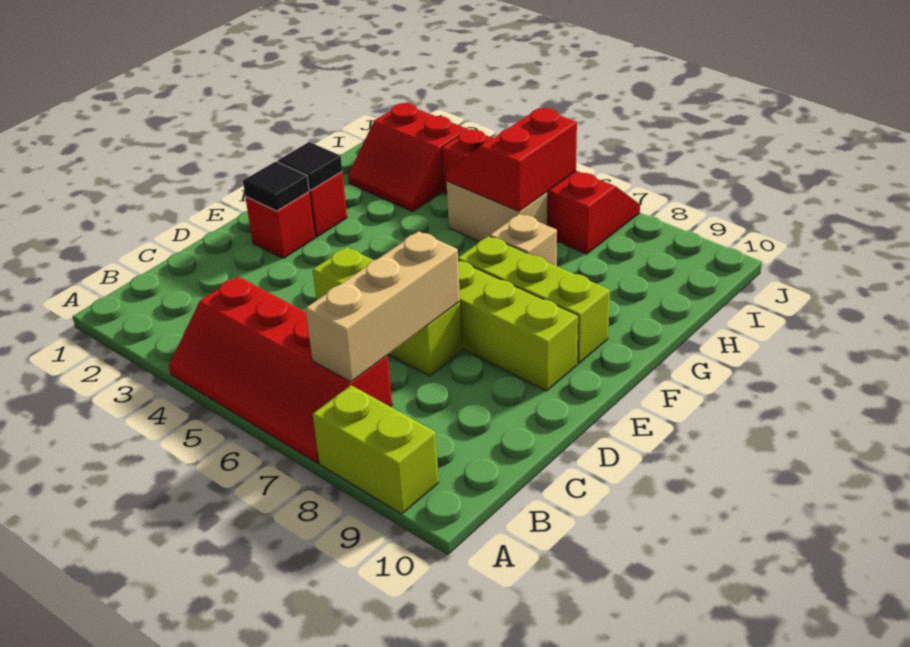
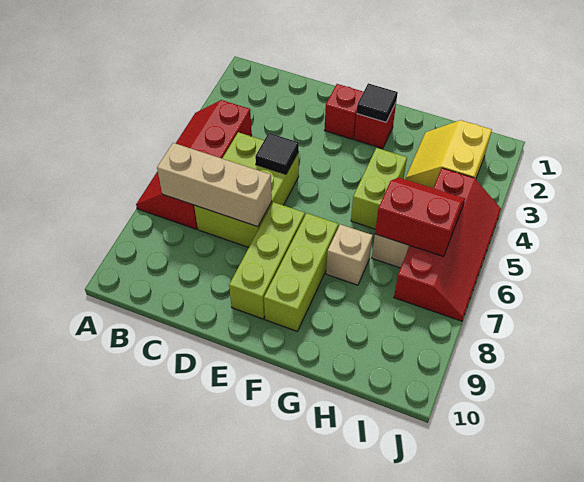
lime brick A8:A9 level 1 -> lime brick G4:G5 level 1
lime brick D5:D7 level 1 -> lime brick C5:D7 level 1
black tile E2 level 2 -> black tile D5 level 2
red slope H2:I3 level 1 top I -> yellow slope H2:I3 level 1 top I

